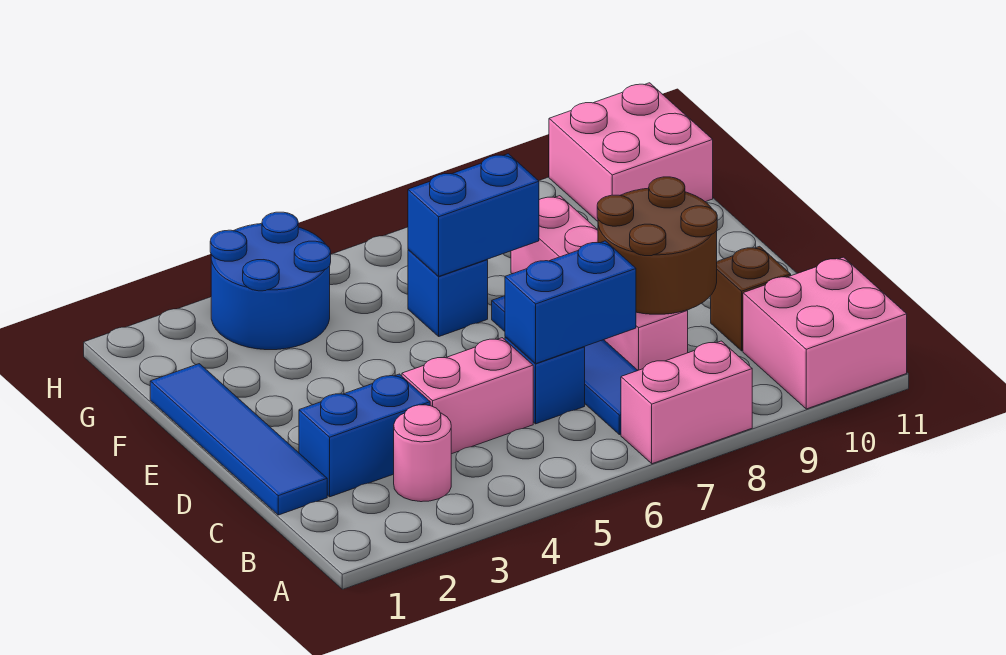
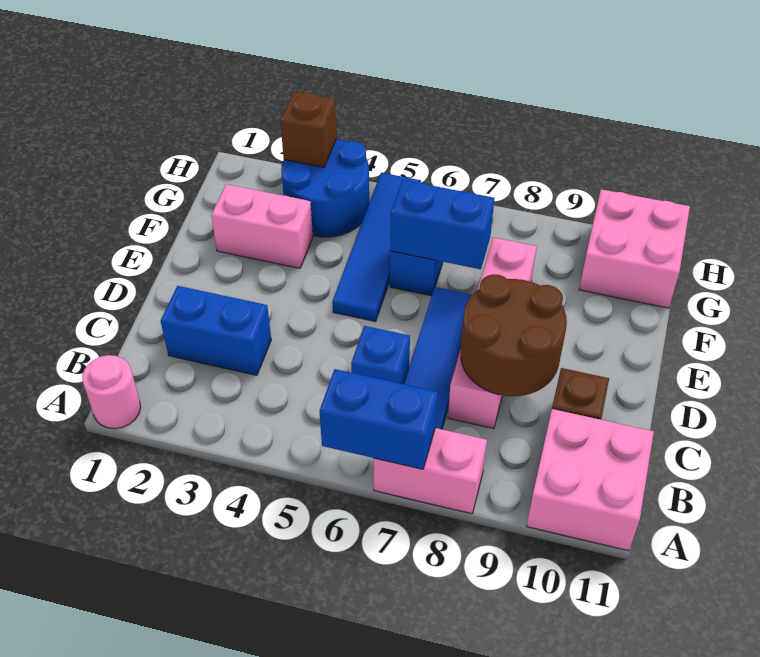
pink round brick B3 level 1 -> pink round brick A1 level 1
blue tile C1:F1 level 1 -> blue tile E5:H5 level 1
pink brick C4:C5 level 1 -> pink brick F2:F3 level 1
blue brick C6:C7 level 2 -> blue brick A6:A7 level 2
none -> brown brick H3 level 2

